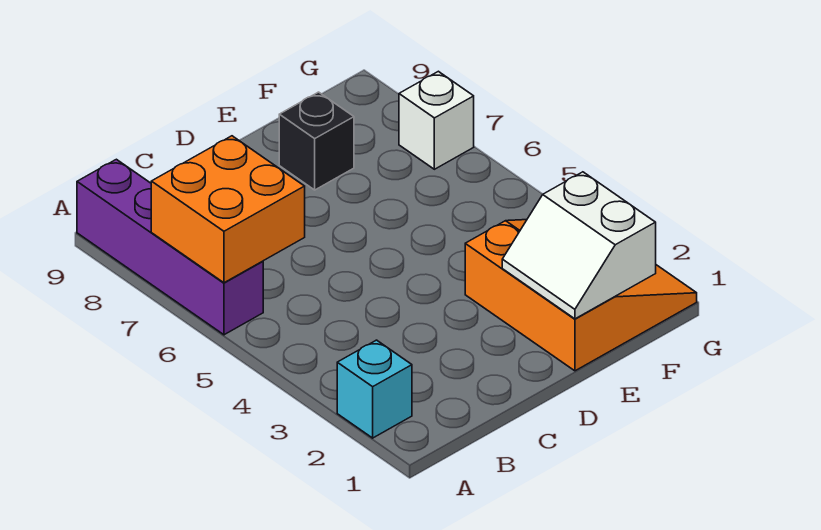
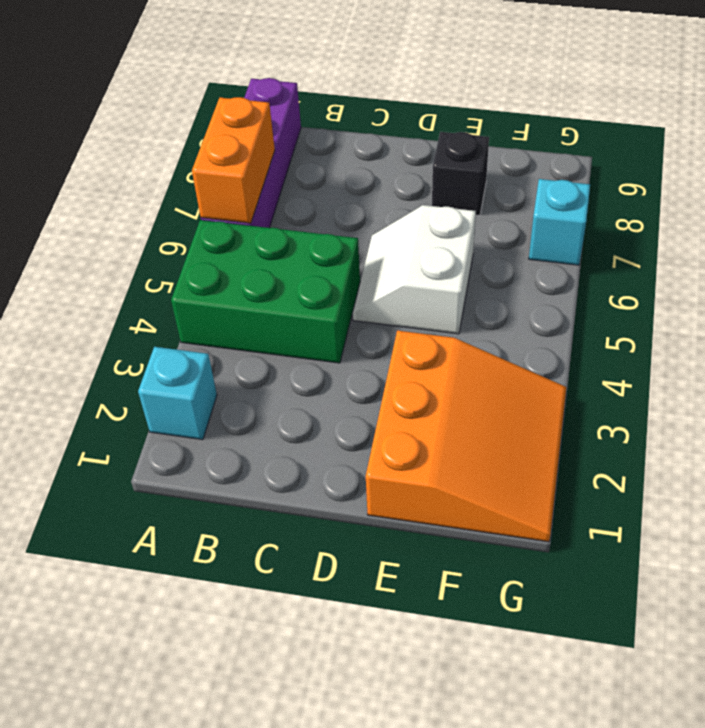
none -> green brick A4:C5 level 1
orange brick A6:B7 level 2 -> orange brick A6:A7 level 2
white slope E1:F2 level 2 top F -> white slope D5:E6 level 1 top E
white brick G7 level 1 -> cyan brick G7 level 1

